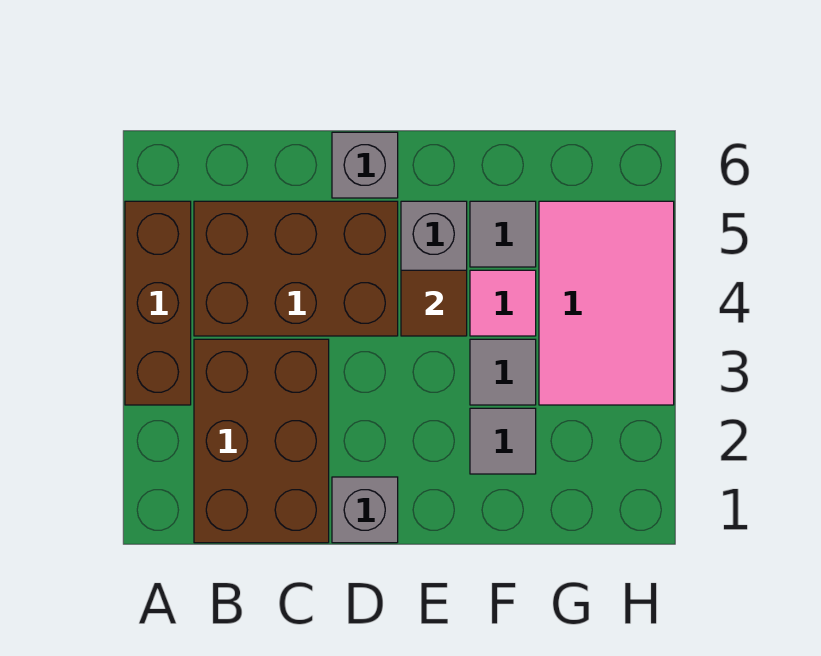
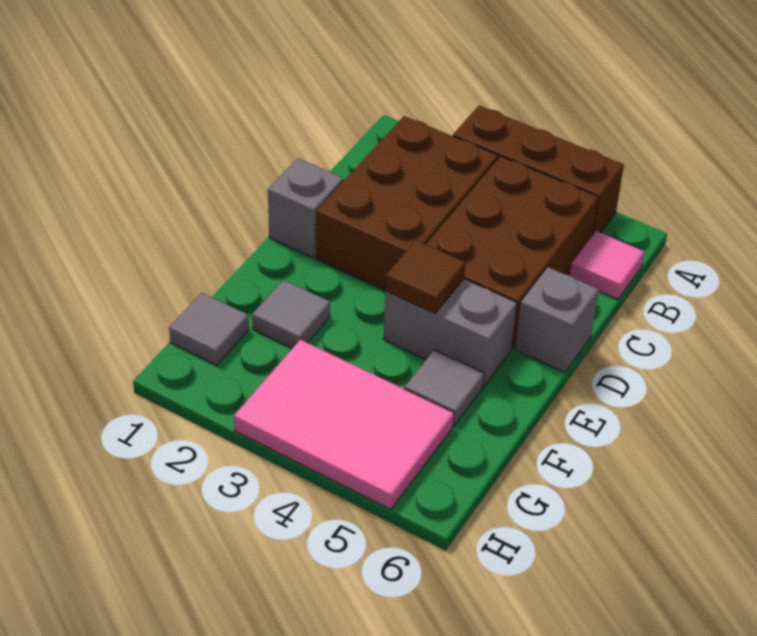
brown brick B1:C3 level 1 -> brown brick B2:D3 level 1
grey tile F3 level 1 -> grey tile G1 level 1
pink tile F4 level 1 -> pink tile B6 level 1

